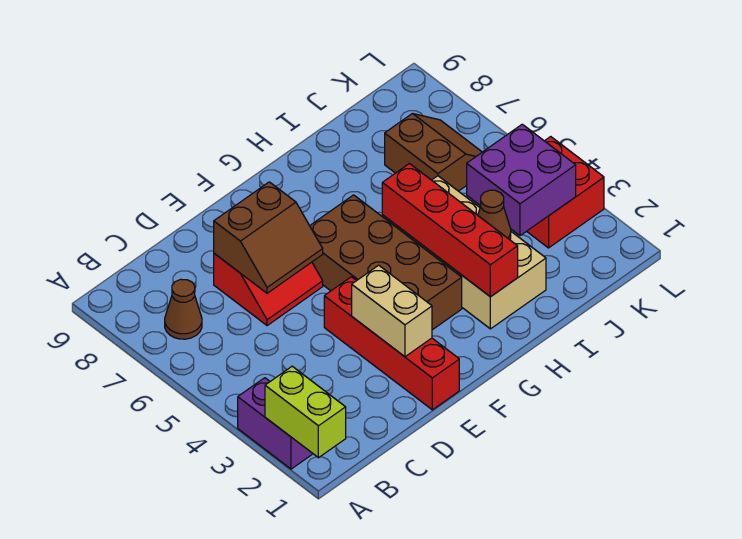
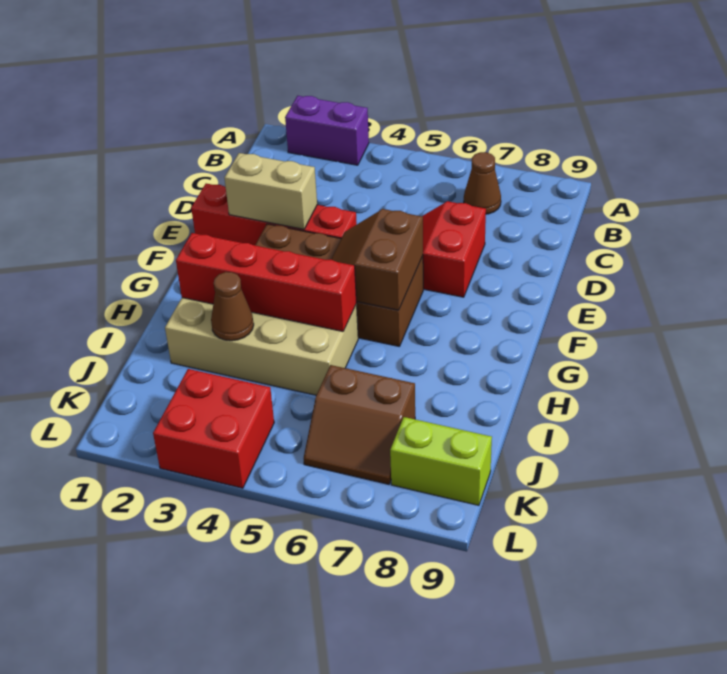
lime brick A1:A2 level 2 -> lime brick K8:K9 level 1
brown slope D6:E7 level 2 top 7 -> brown slope F5:G6 level 2 top 6
purple brick J3:K4 level 2 -> none

